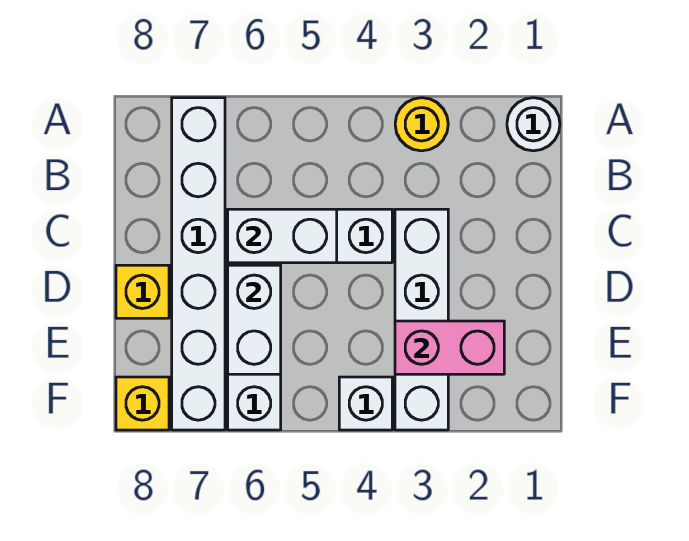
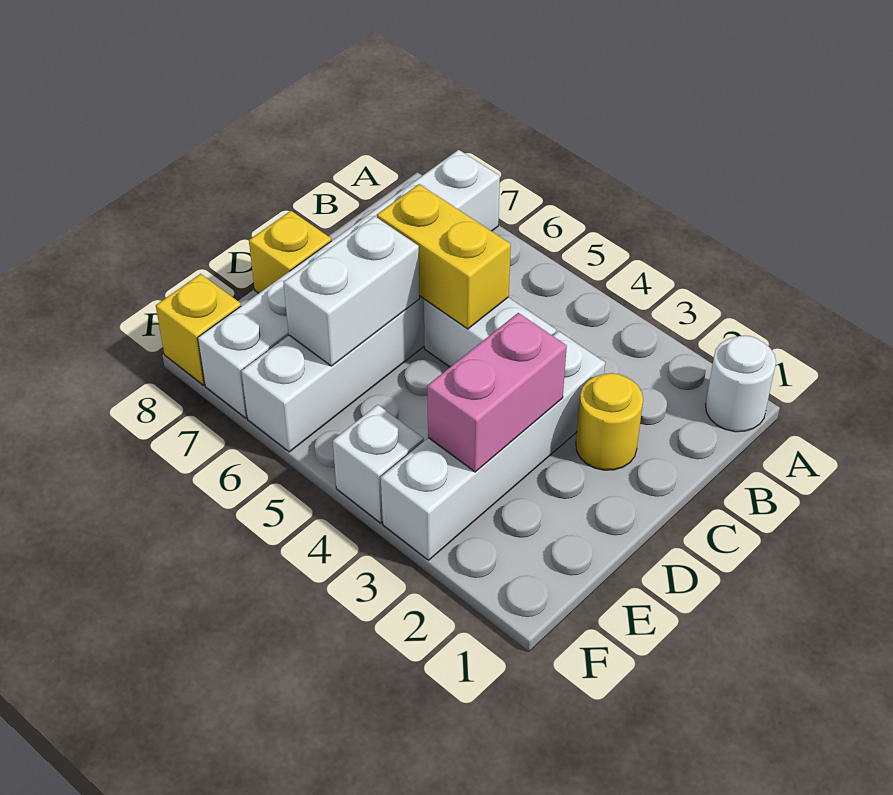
yellow round brick A3 level 1 -> yellow round brick C2 level 1
white brick C5:C6 level 2 -> yellow brick C5:C6 level 2
pink brick E2:E3 level 2 -> pink brick D3:E3 level 2

